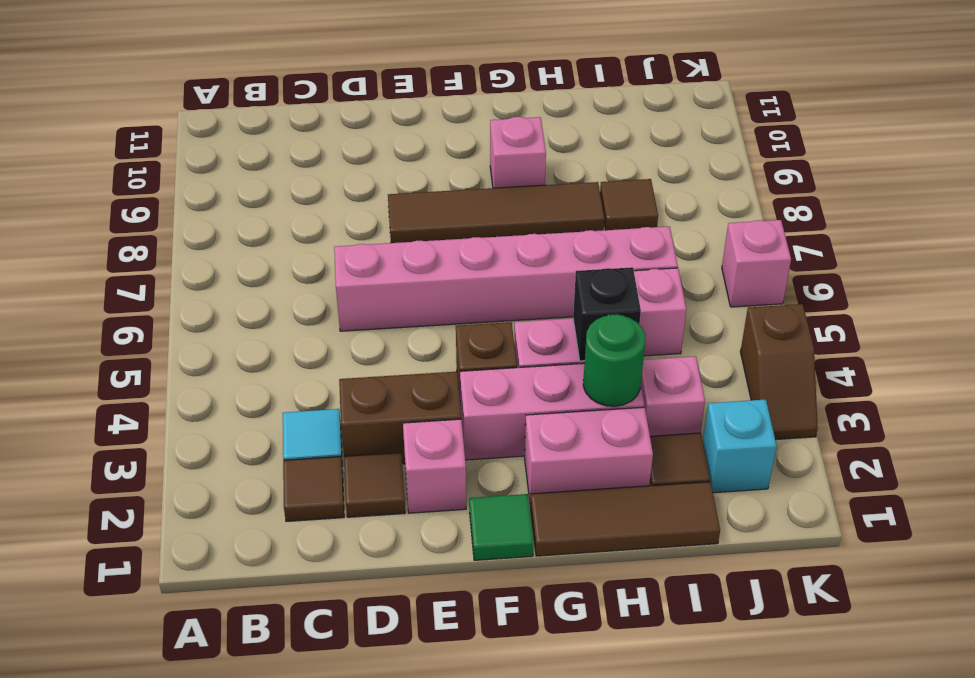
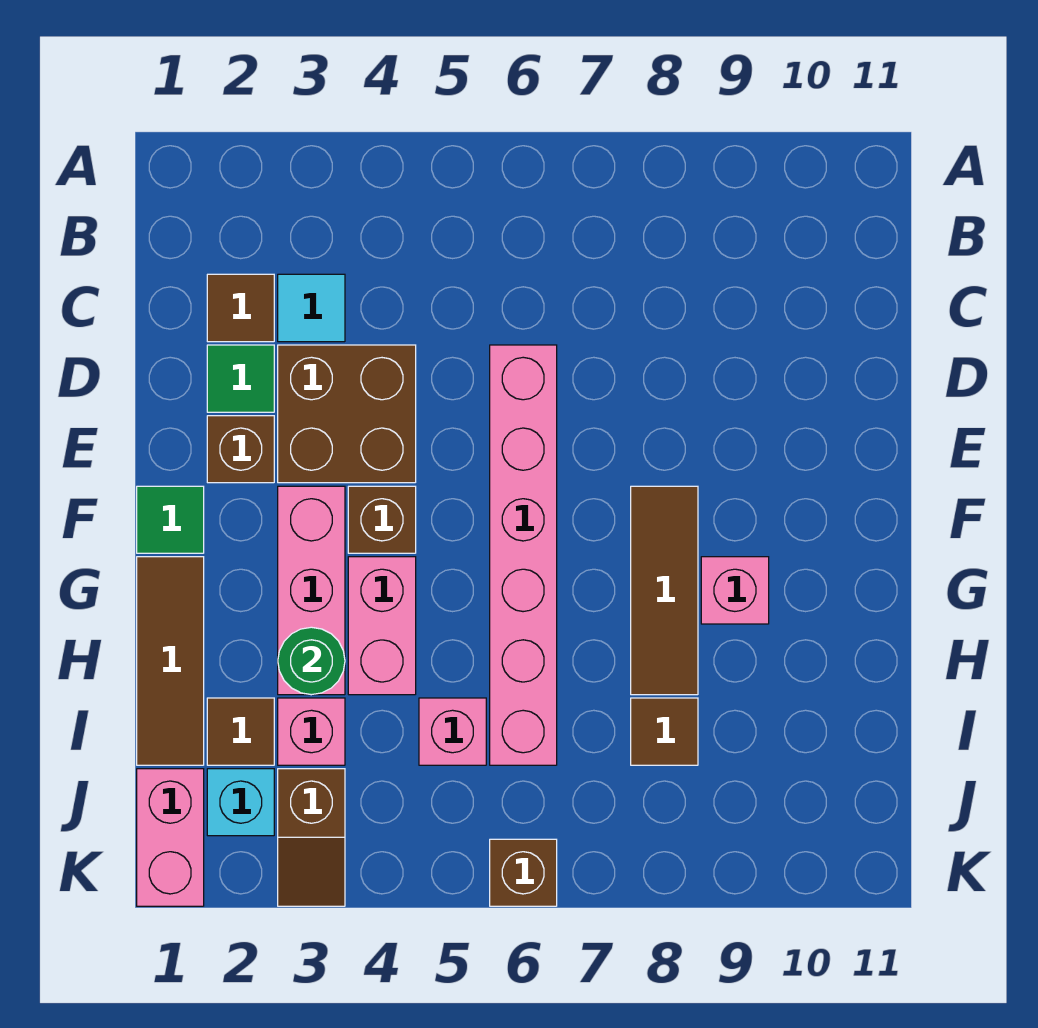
brown tile D2 level 1 -> green tile D2 level 1
brown brick D3:E3 level 1 -> brown brick D3:E4 level 1
pink brick E2 level 1 -> brown brick E2 level 1
brown tile E8:H8 level 1 -> brown tile F8:H8 level 1
pink brick G2:H2 level 1 -> pink brick J1:K1 level 1
black brick H4 level 2 -> none
brown slope K3:K4 level 1 top 4 -> brown slope J3:K3 level 1 top J
pink brick K6 level 1 -> brown brick K6 level 1

